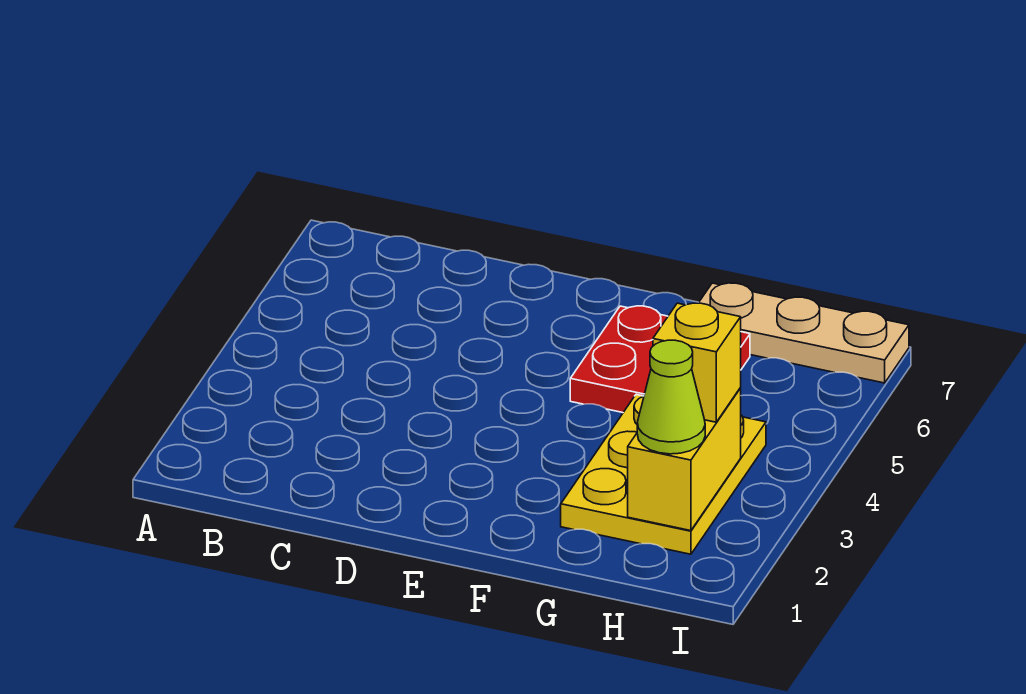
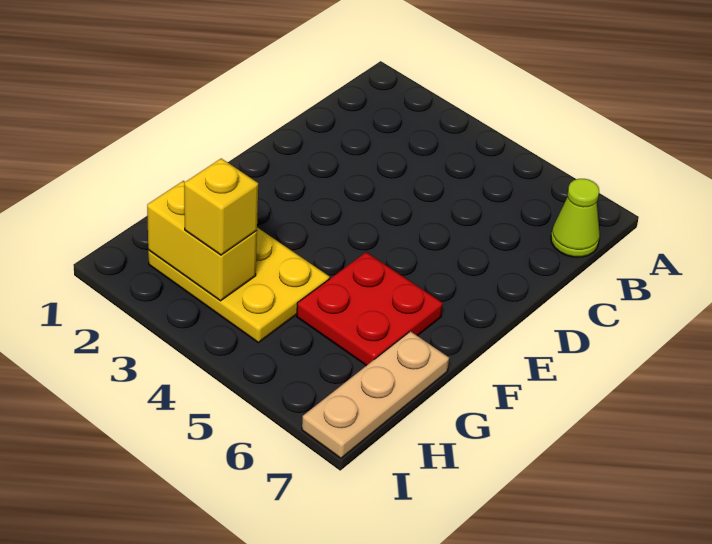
lime cone H2 level 3 -> lime cone B7 level 1

